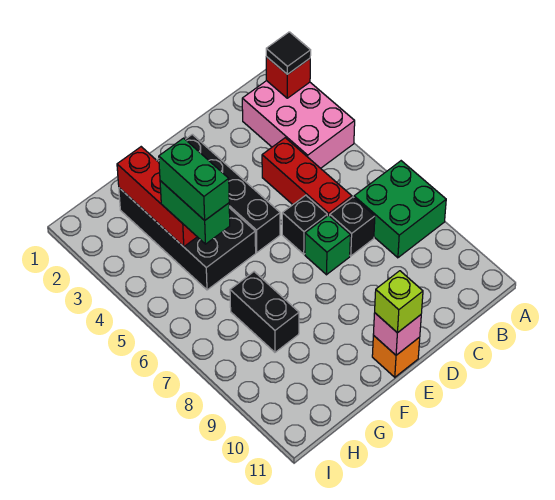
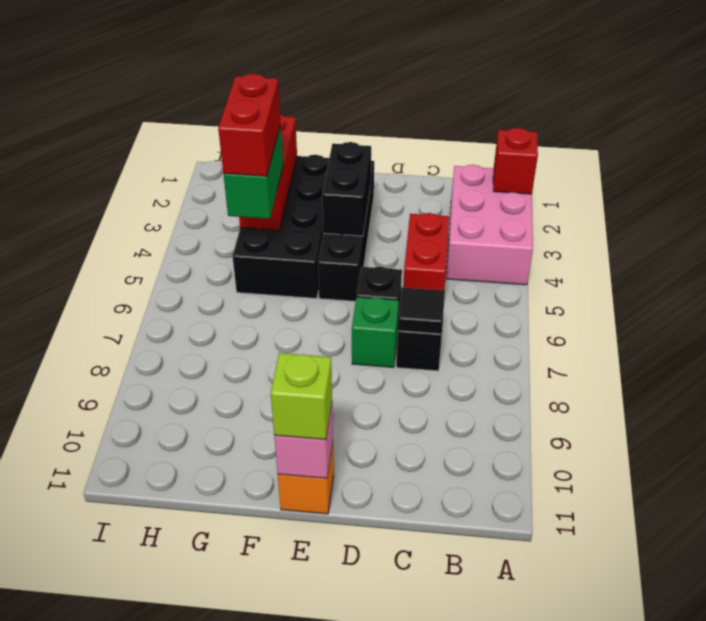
black tile A2 level 3 -> black tile C7 level 2
green brick A7:B8 level 1 -> none
red brick C4:C6 level 1 -> red brick C4:C5 level 1
green brick G4:G5 level 4 -> red brick G4:G5 level 4
black brick G7:G8 level 1 -> black brick E3:E4 level 2

